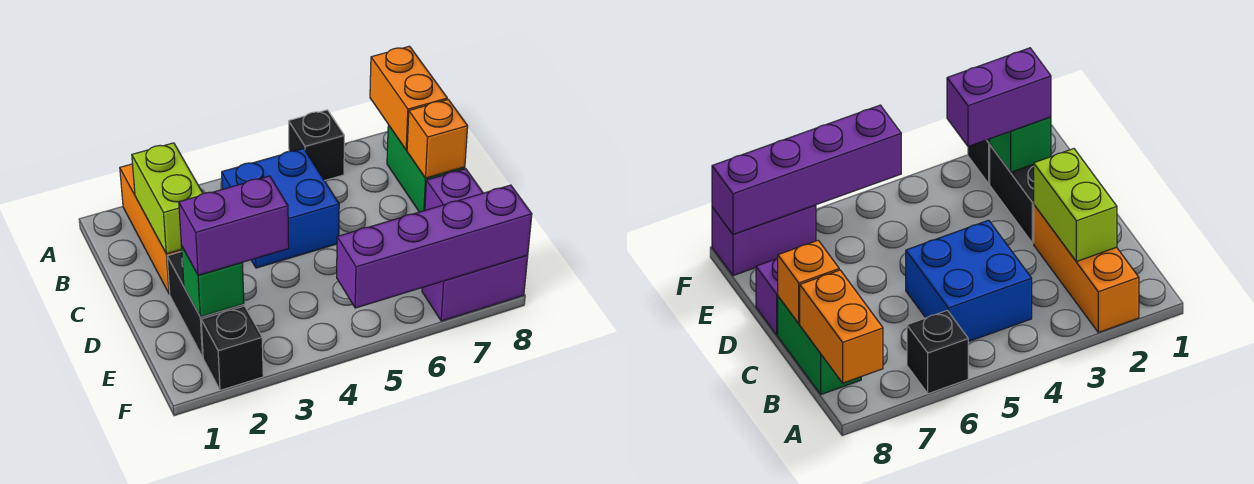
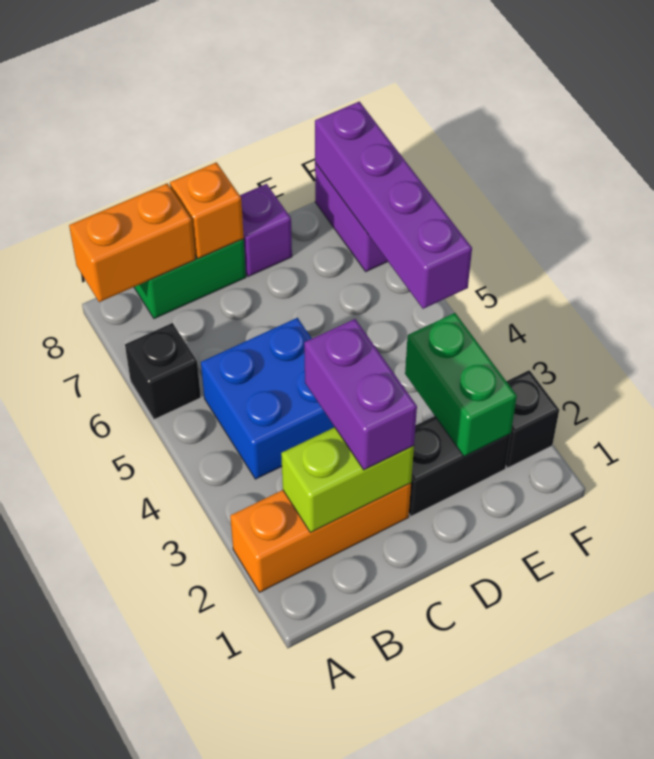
green brick E2 level 2 -> green brick E2:E3 level 2
purple brick E2:E3 level 3 -> purple brick C2:C3 level 3

